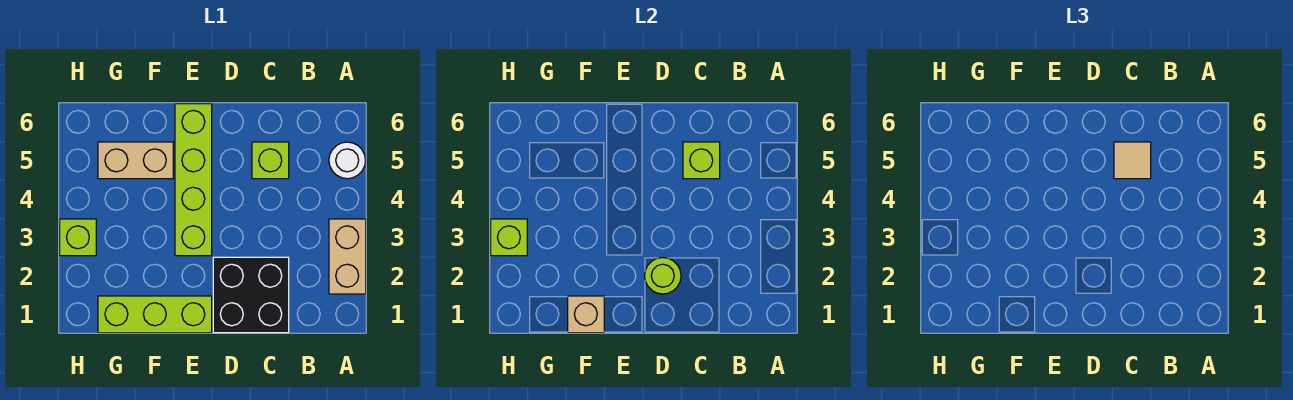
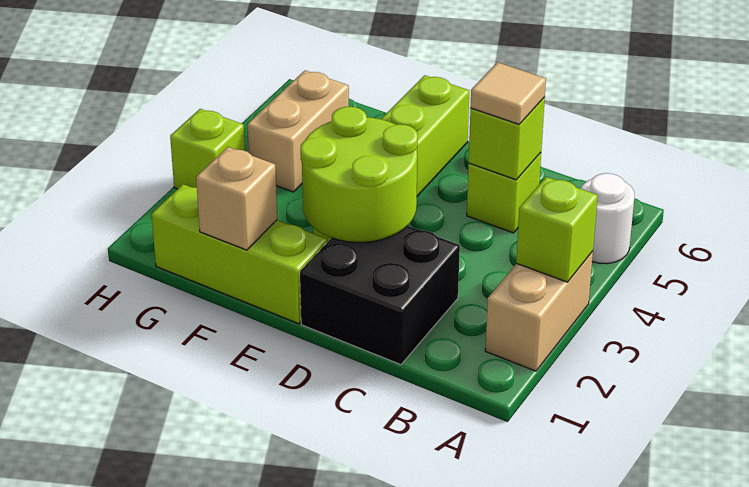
lime round brick D2 level 2 -> lime round brick D2:E3 level 2
tan brick F5:G5 level 1 -> tan brick G4:G5 level 1
lime brick H3 level 2 -> lime brick A3 level 2

